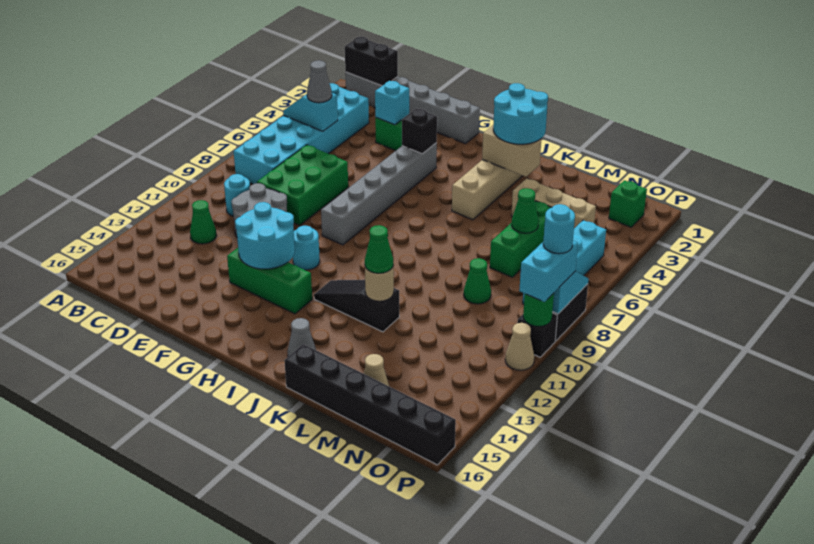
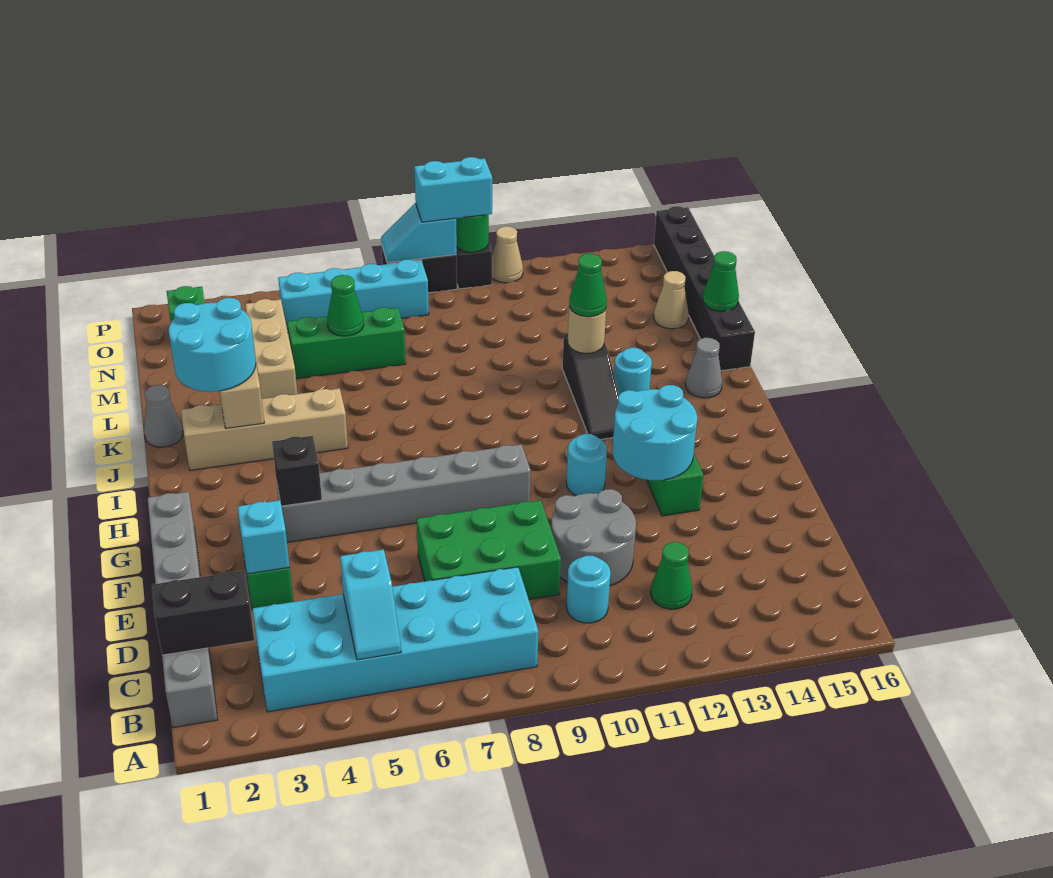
black brick B1:C1 level 2 -> black brick C1:C2 level 2
grey cone C5 level 3 -> grey cone K1 level 1
green cone M9 level 1 -> green cone L16 level 2
cyan round brick P9 level 4 -> cyan round brick J13 level 1

